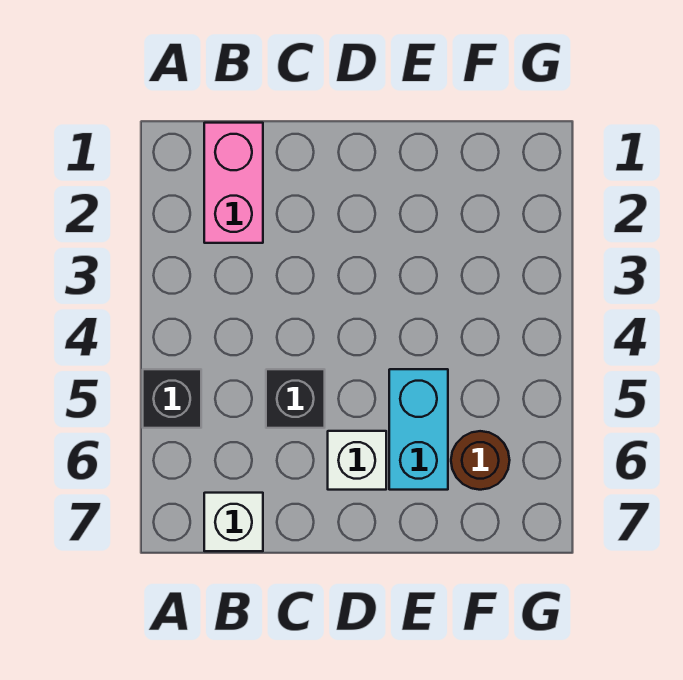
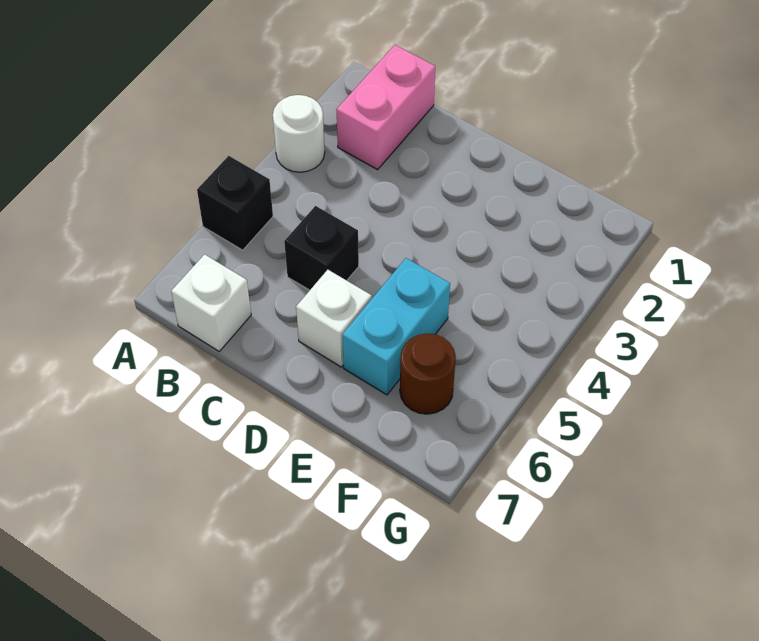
none -> white round brick A3 level 1

